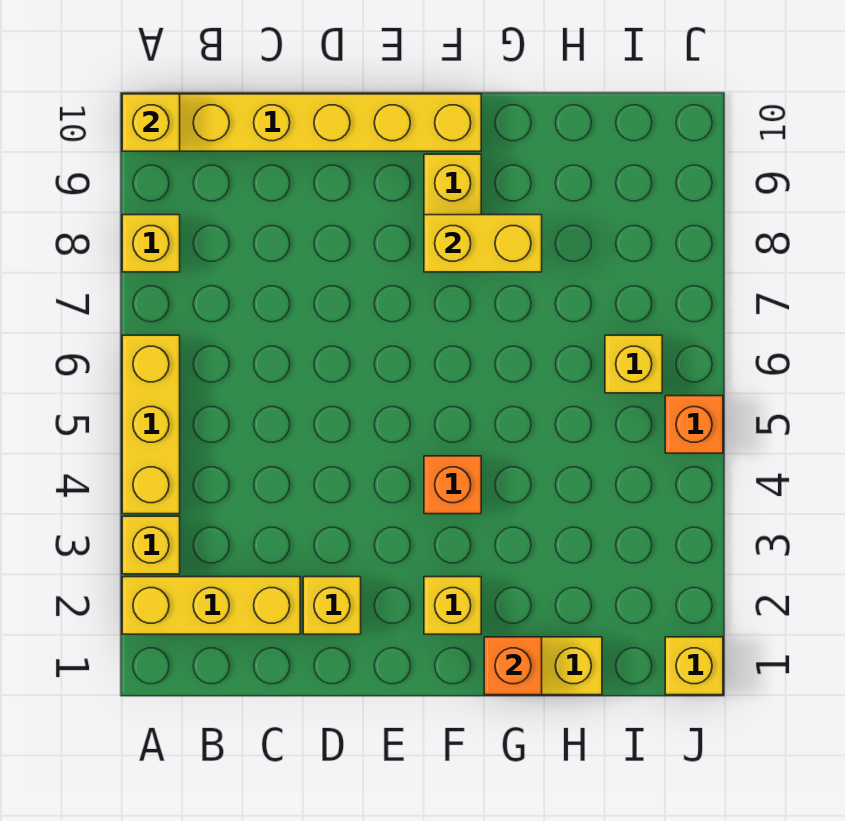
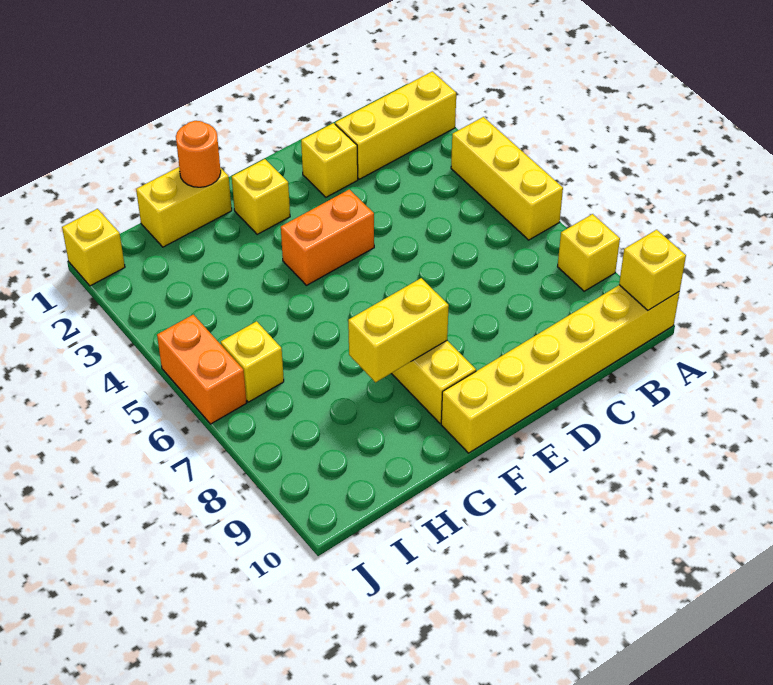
yellow brick A3 level 1 -> none
orange brick F4 level 1 -> orange brick E4:F4 level 1
orange brick G1 level 2 -> orange round brick G1 level 2
orange brick J5 level 1 -> orange brick J5:J6 level 1

